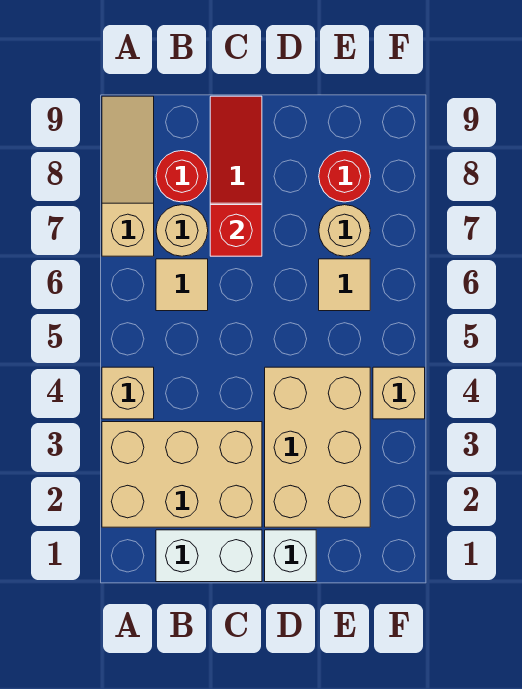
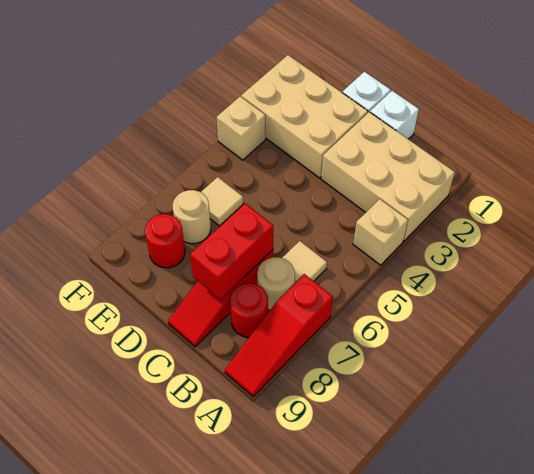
tan slope A7:A9 level 1 top 7 -> red slope A7:A9 level 1 top 7
white brick B1:C1 level 1 -> white brick C1 level 1
red brick C7 level 2 -> red brick C7:C8 level 2
tan brick D2:E4 level 1 -> tan brick D2:F3 level 1

